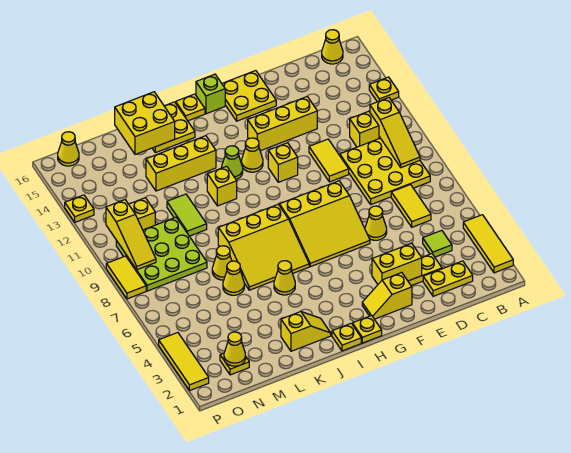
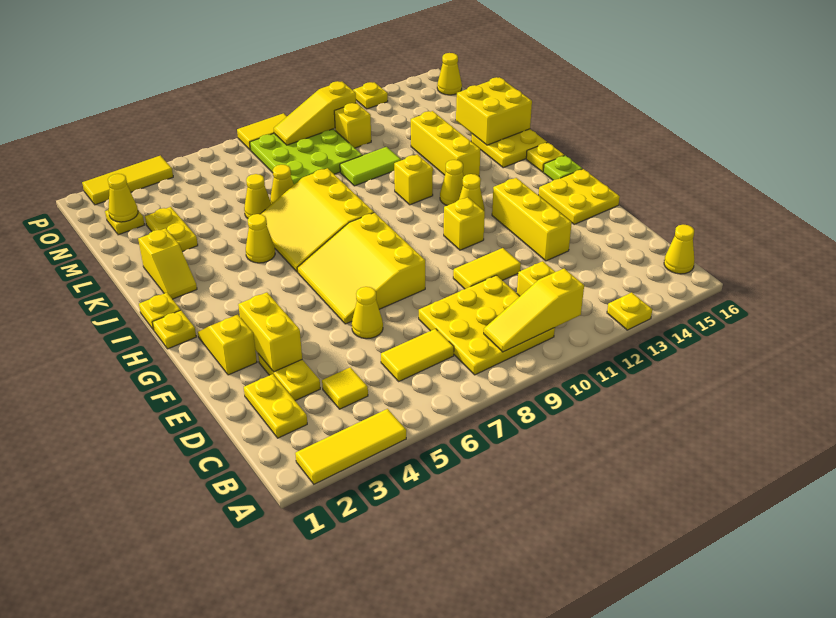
lime tile C4 level 1 -> yellow tile C4 level 1
lime brick H16 level 1 -> lime plate H16 level 1
lime cone I12 level 1 -> yellow cone I12 level 1
none -> yellow plate L3:M3 level 1

